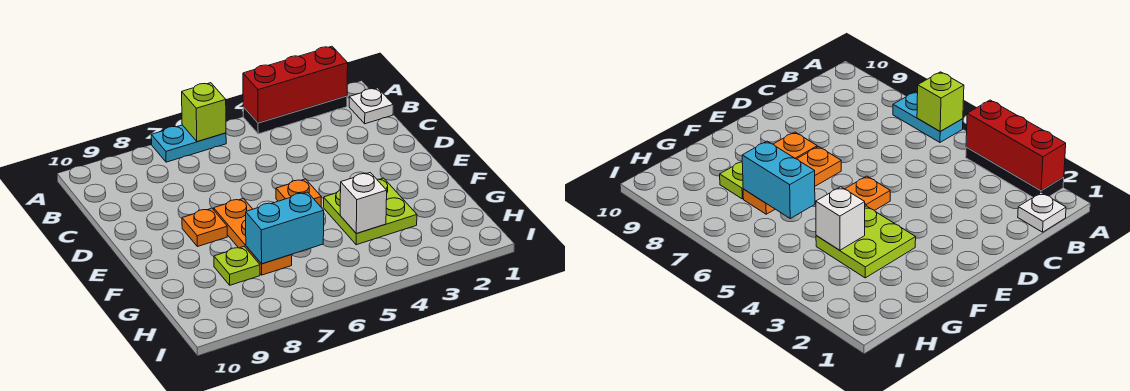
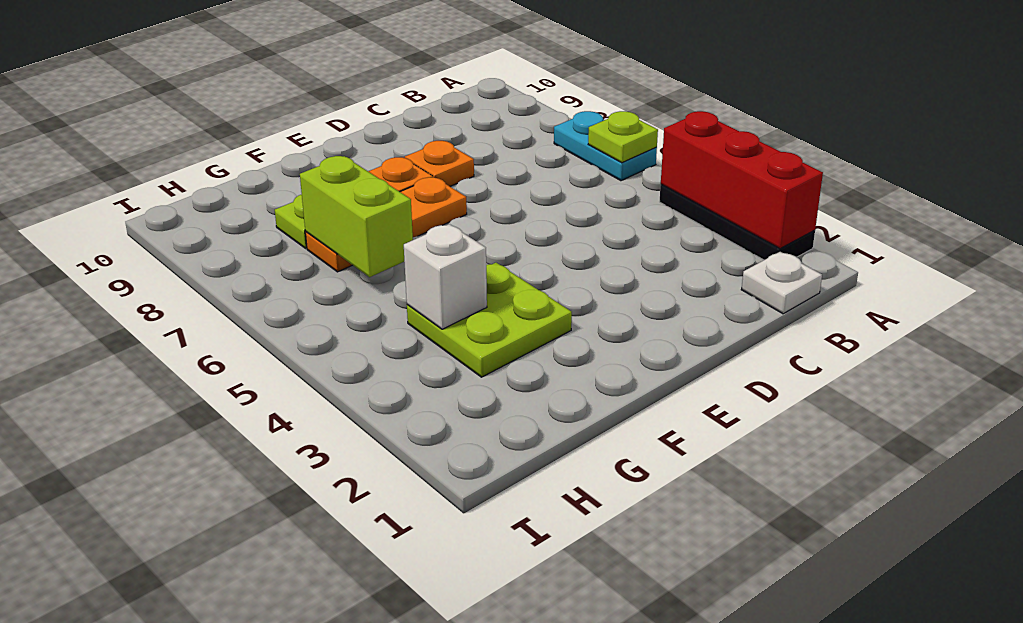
lime brick A6 level 2 -> lime plate A6 level 2
orange plate E5 level 1 -> orange plate D8 level 1
cyan brick G6:G7 level 2 -> lime brick G6:G7 level 2

